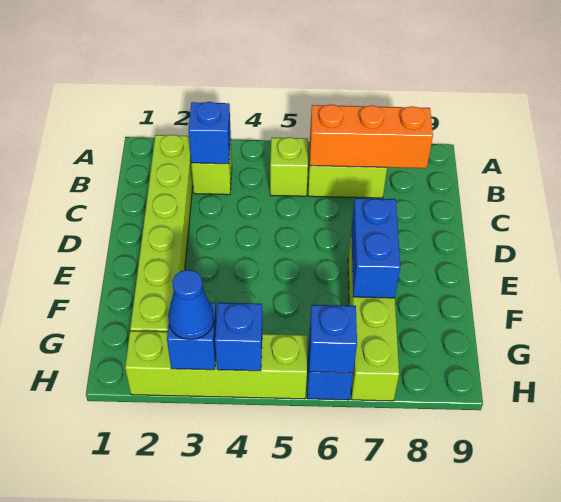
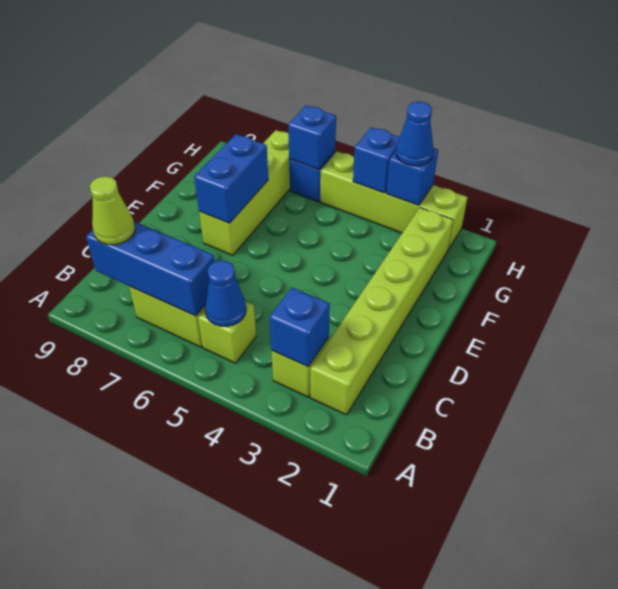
none -> blue cone B5 level 2
orange brick B6:B8 level 2 -> blue brick B6:B8 level 2
none -> lime cone B8 level 3

